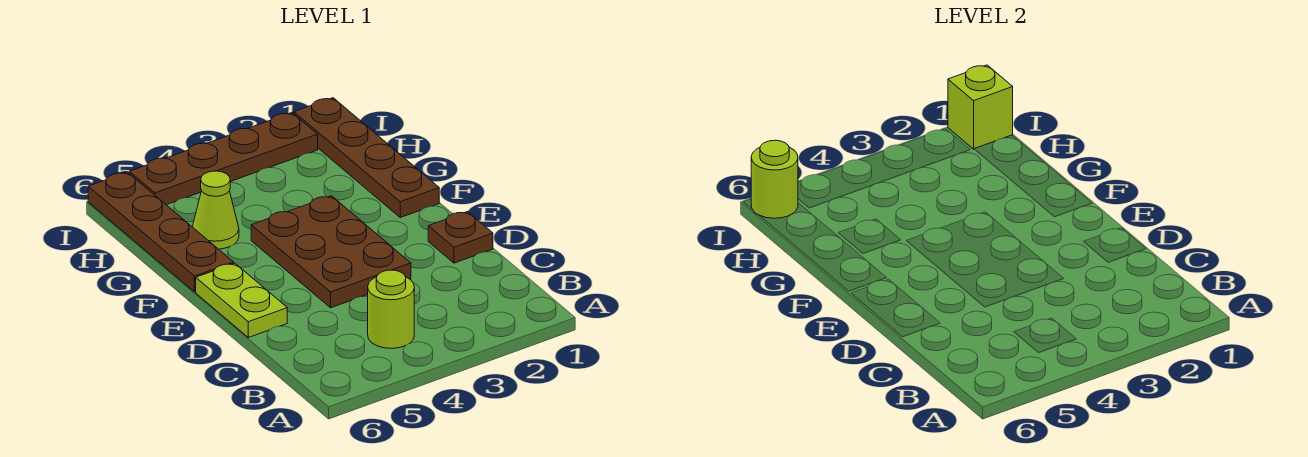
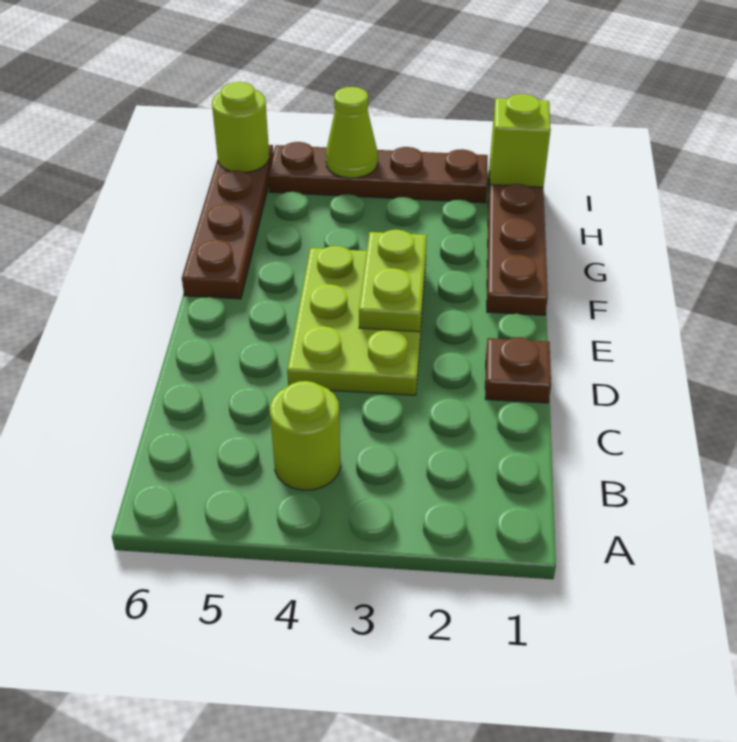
brown plate D3:F4 level 1 -> lime plate D3:F4 level 1
lime plate D6:E6 level 1 -> lime plate E3:F3 level 2
lime cone G5 level 1 -> lime cone I4 level 2

